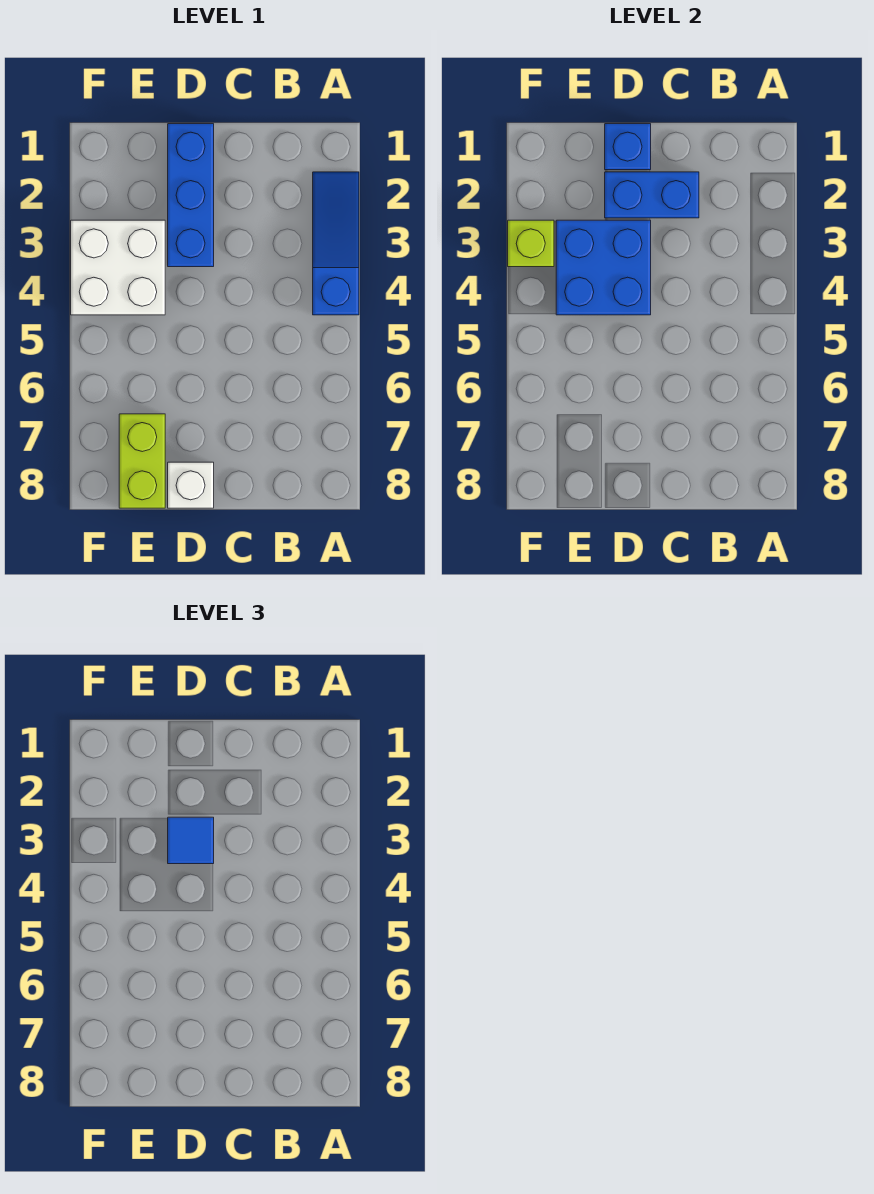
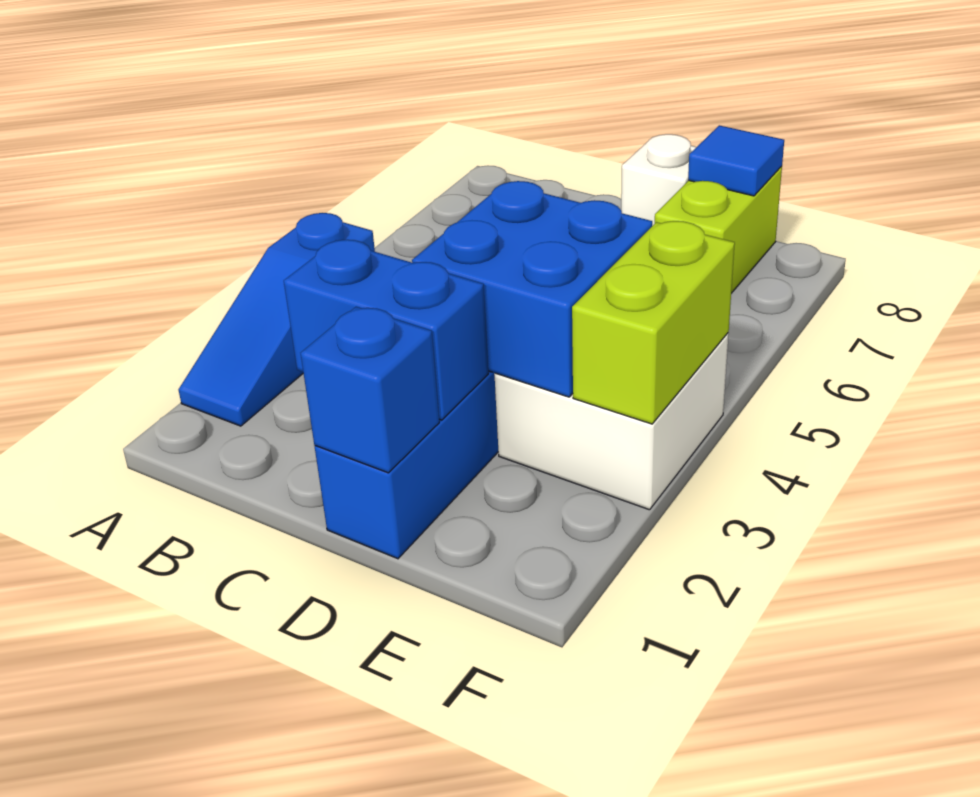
blue tile D3 level 3 -> blue tile E8 level 2
lime brick F3 level 2 -> lime brick F3:F4 level 2

